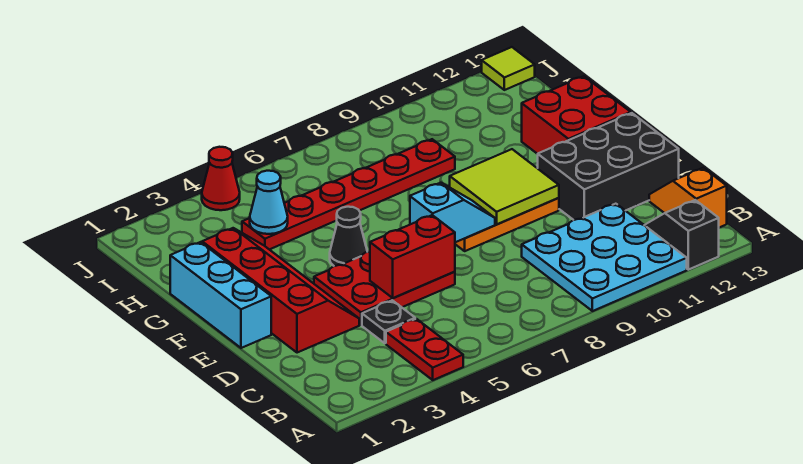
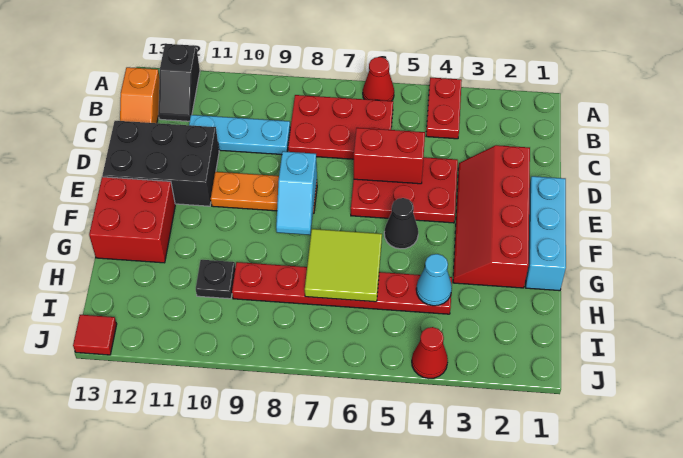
none -> red cone A6 level 1
cyan plate A9:C11 level 1 -> cyan plate C9:C11 level 1
none -> red plate B6:C8 level 1
black plate C4 level 1 -> black plate H10 level 1
cyan slope E7:E8 level 2 top 7 -> cyan slope E8:F8 level 2 top E
lime tile E9:F10 level 2 -> lime tile G6:H7 level 2
lime tile J13 level 1 -> red tile J13 level 1

